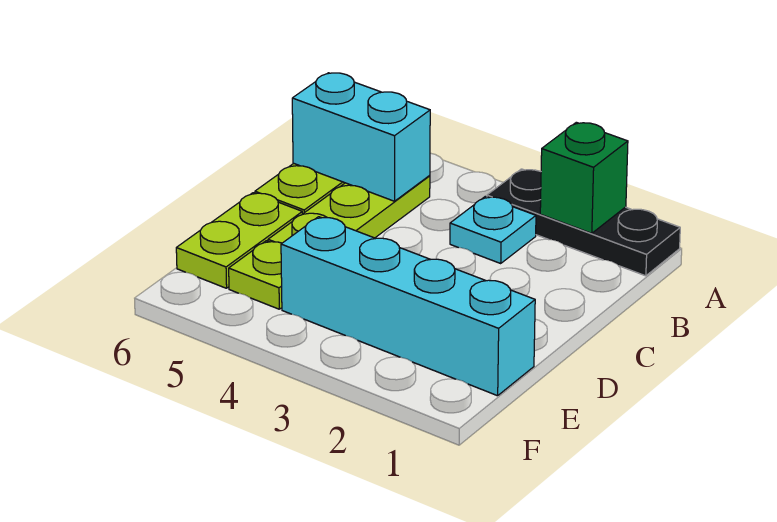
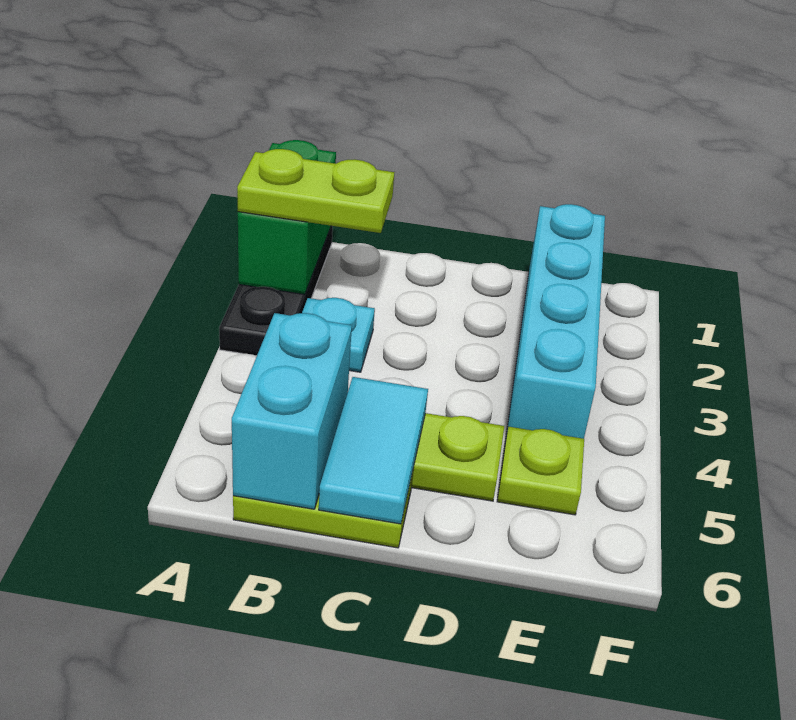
green brick A2 level 2 -> green brick A1:A2 level 2
none -> cyan tile C5:C6 level 2
lime plate D6:E6 level 1 -> lime plate A2:B2 level 3

